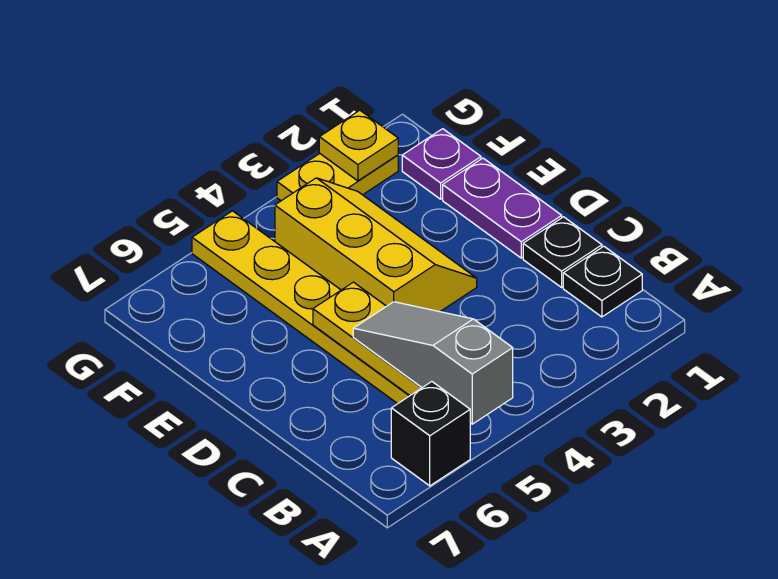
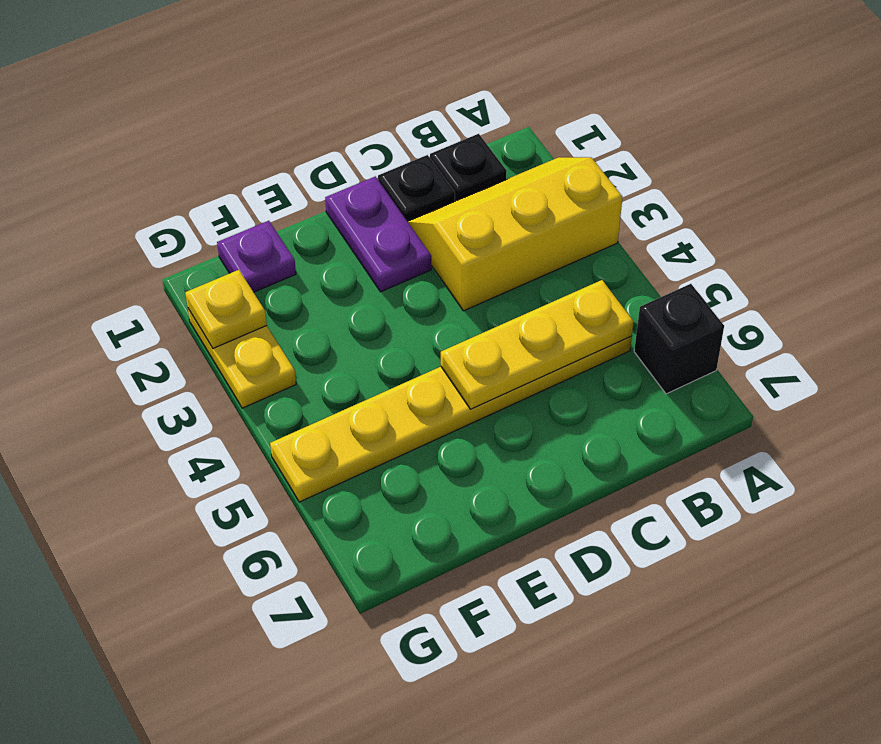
grey slope A5:C5 level 3 top A -> none
purple plate D1:E1 level 1 -> purple plate D1:D2 level 1
yellow slope D3:F4 level 1 top 4 -> yellow slope A2:C3 level 1 top 3

